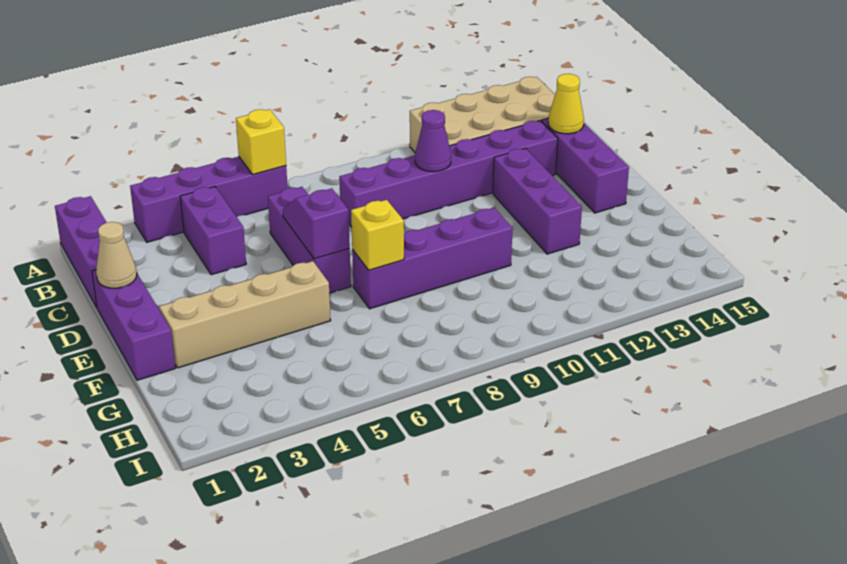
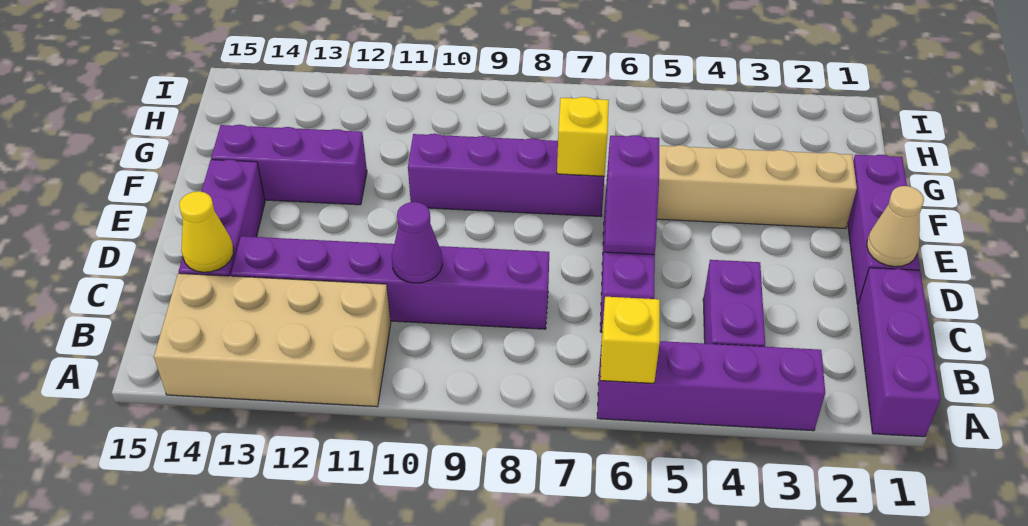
purple brick D12:F12 level 1 -> purple brick F12:F14 level 1

